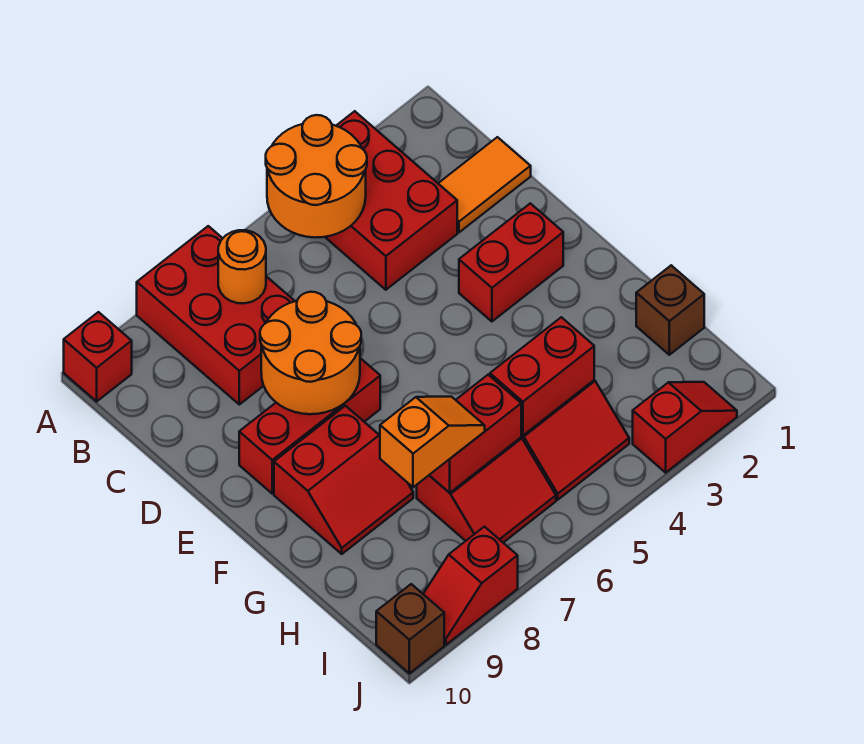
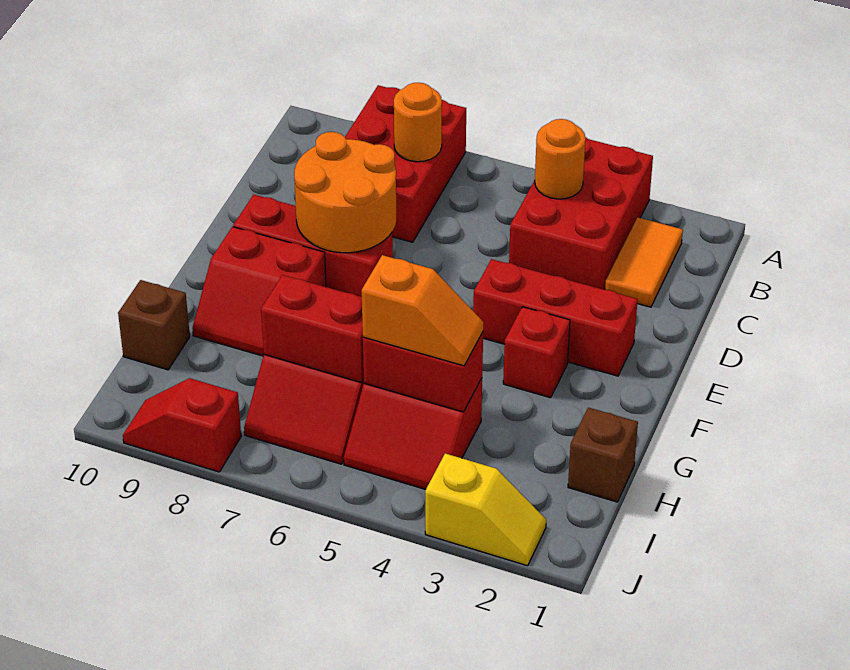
orange round brick A4:B5 level 2 -> orange round brick B4 level 2
red brick A10 level 1 -> red brick F3 level 1
orange tile C1:C2 level 1 -> orange tile B2:C2 level 1
red brick E2:E3 level 1 -> red brick E2:E4 level 1
orange slope H7:H8 level 3 top 8 -> orange slope H4:H5 level 3 top 5
red slope J2:J3 level 1 top 3 -> yellow slope J2:J3 level 1 top 3
brown brick J10 level 1 -> brown brick H10 level 1

